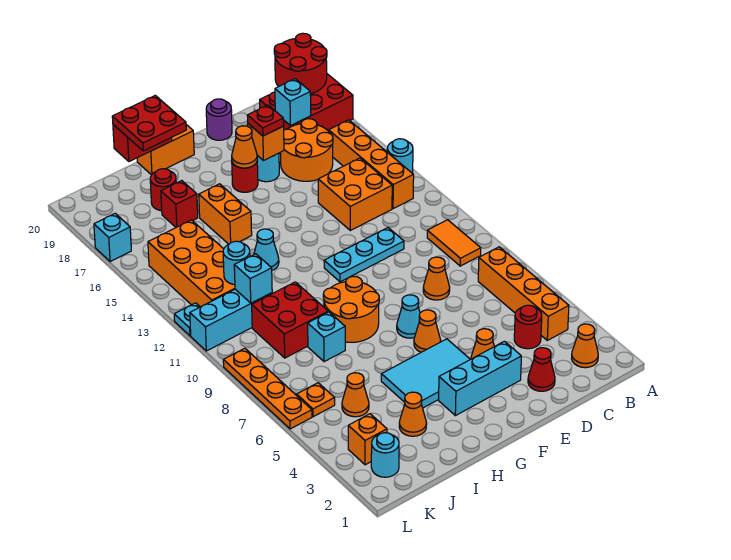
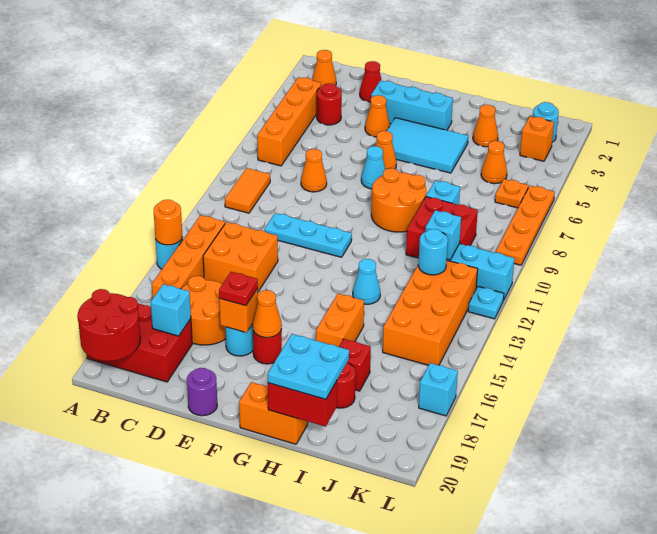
none -> orange round brick A14 level 2
red plate H19:I20 level 3 -> cyan plate H19:I20 level 3

